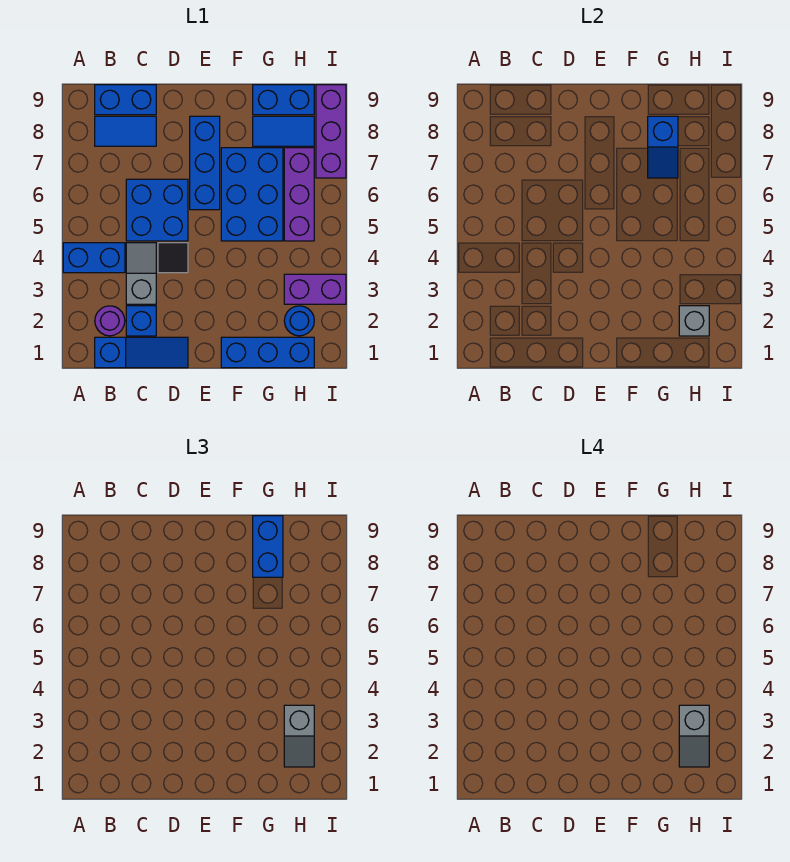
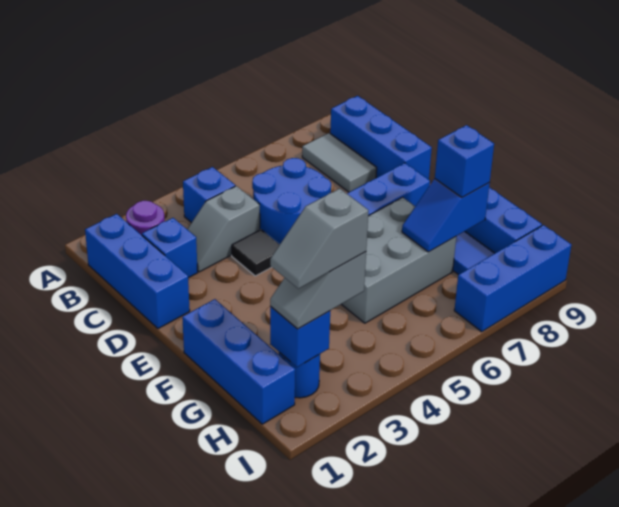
blue brick A4:B4 level 1 -> blue brick B4 level 1
blue slope B1:D1 level 1 top B -> blue brick B1:D1 level 1
blue tile B8:C8 level 1 -> grey tile B8:C8 level 1
blue brick B9:C9 level 1 -> blue brick B9:D9 level 1
grey slope C3:C4 level 1 top 3 -> grey slope C3:C4 level 1 top 4
blue brick C5:D6 level 1 -> blue round brick C5:D6 level 1
blue brick F5:G7 level 1 -> grey brick F5:G7 level 1
blue brick G8:G9 level 3 -> blue brick G8 level 3
grey brick H2 level 2 -> blue brick H2 level 2
purple brick H3:I3 level 1 -> none
purple brick H5:H7 level 1 -> none
purple brick I7:I9 level 1 -> blue brick I7:I9 level 1

